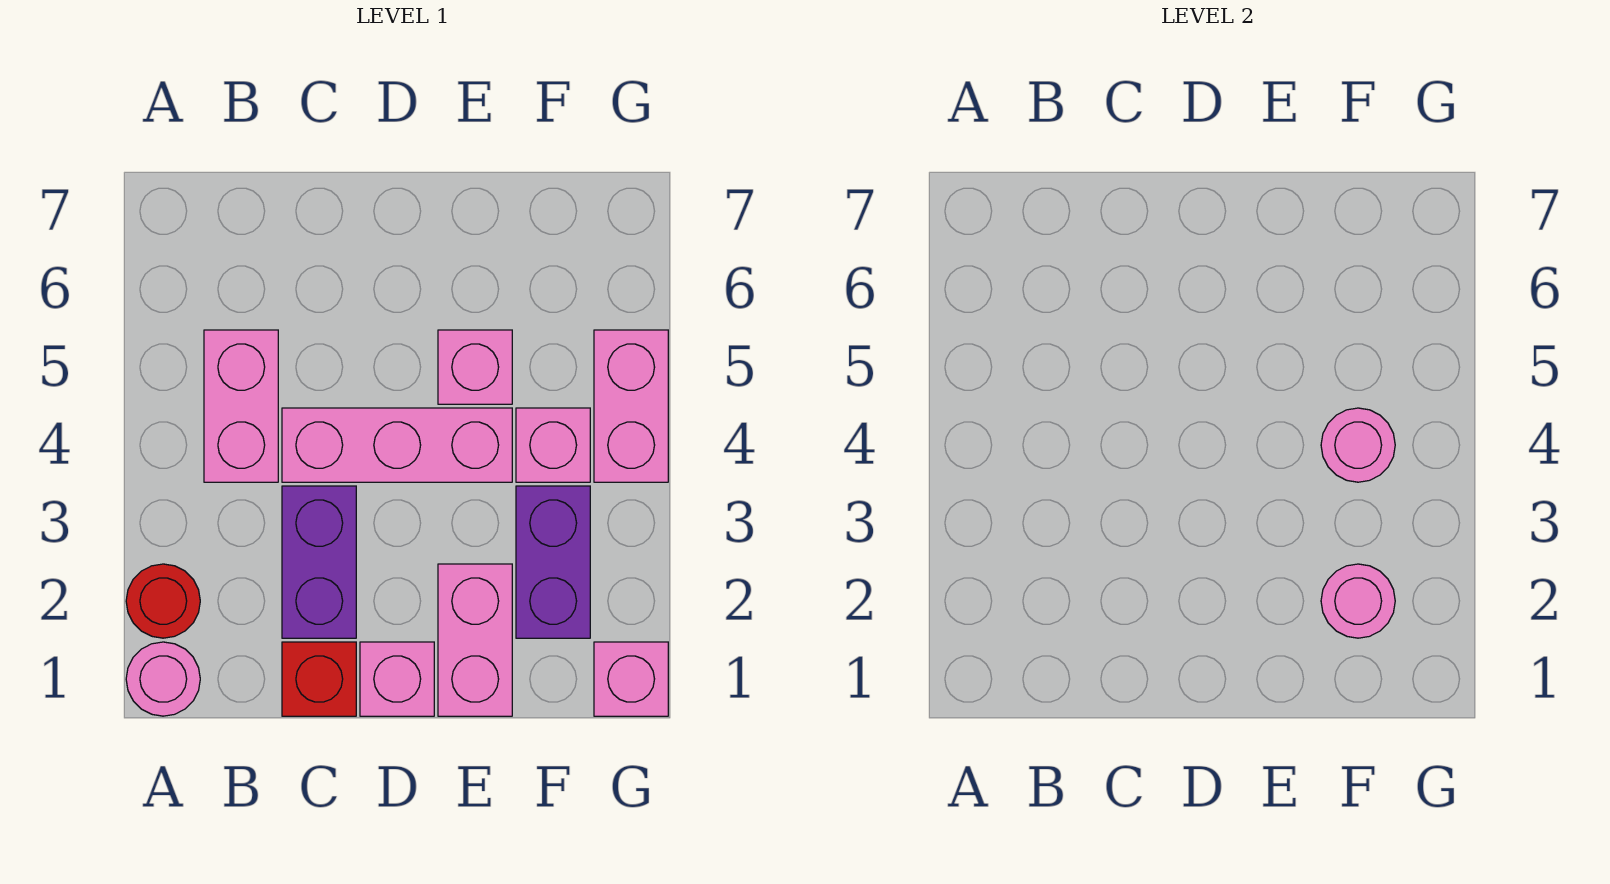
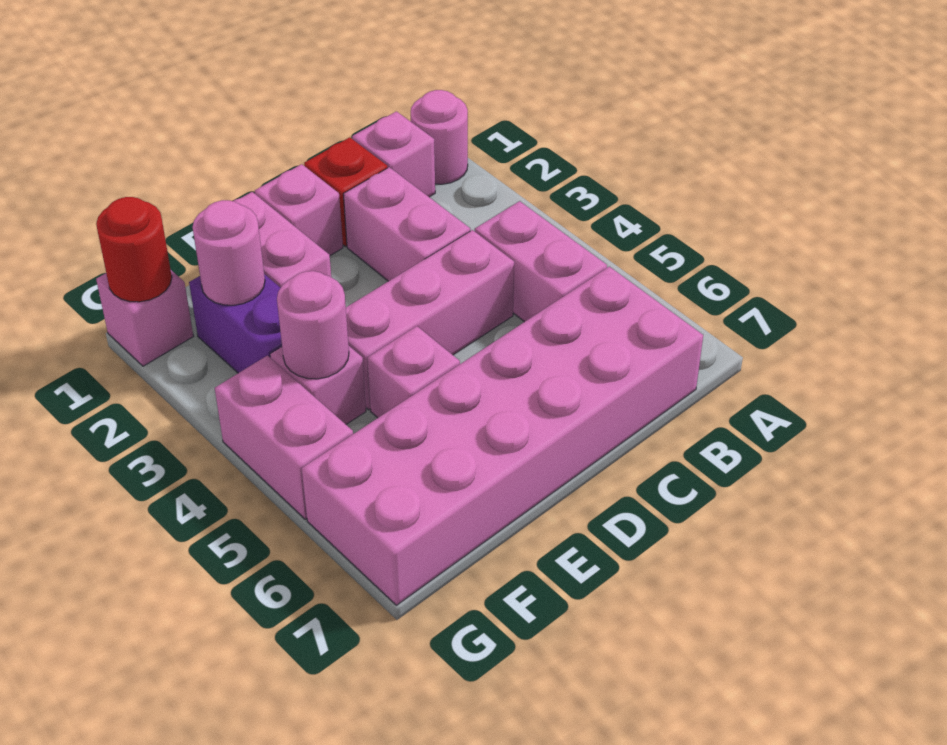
red round brick A2 level 1 -> red round brick G1 level 2
none -> pink brick B1 level 1
none -> pink brick B6:G7 level 1
purple brick C2:C3 level 1 -> pink brick C2:C3 level 1

